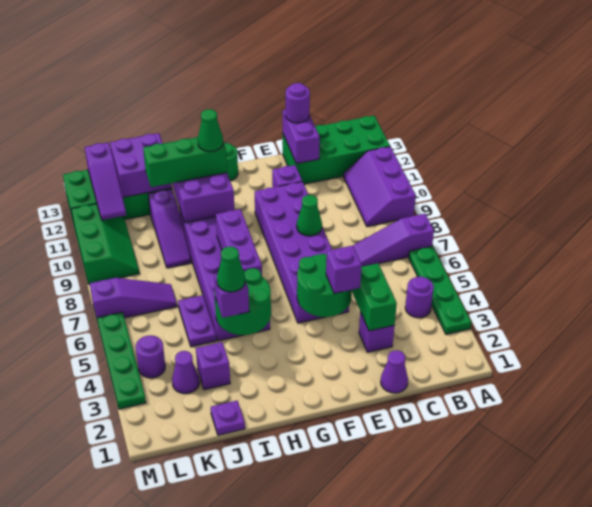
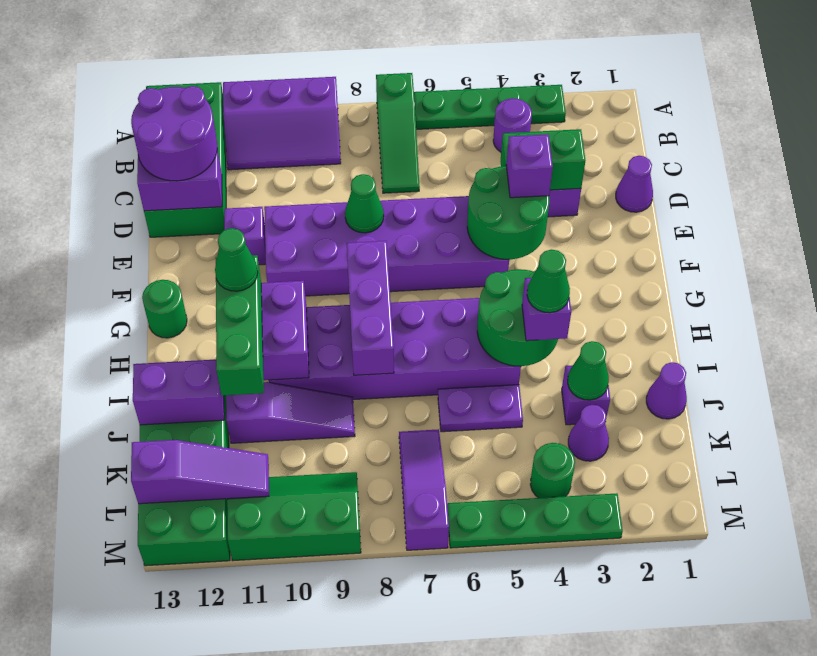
purple slope A7:C7 level 1 top A -> green slope A7:C7 level 1 top A
purple round brick D13 level 3 -> purple round brick C12:D13 level 3
purple brick H6:H8 level 2 -> purple brick G8:I8 level 2
purple plate J1 level 1 -> purple cone J1 level 1
none -> green cone J3 level 2
purple brick J12:K13 level 2 -> purple brick J12:J13 level 2
purple round brick L4 level 1 -> green round brick L4 level 1

